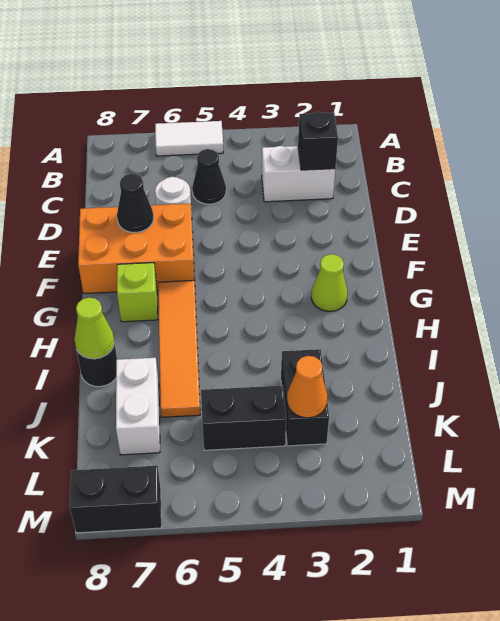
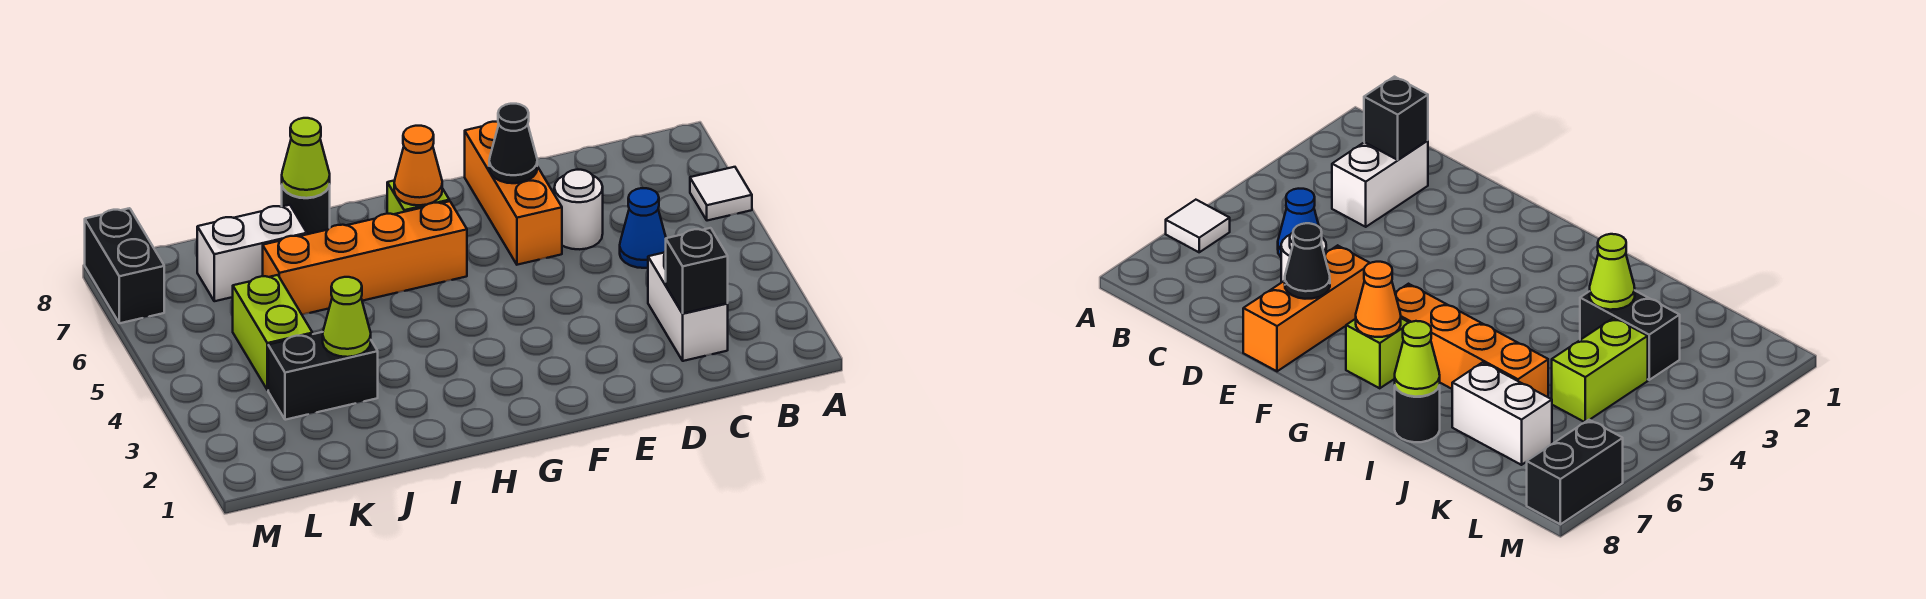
white tile A5:A6 level 1 -> white tile A6 level 1
black cone C5 level 1 -> blue cone C5 level 1
orange brick E6:F8 level 1 -> orange brick E6:E8 level 1
lime cone G2 level 1 -> lime cone J3 level 2
orange tile G6:J6 level 1 -> orange brick G6:J6 level 1
orange cone K3 level 2 -> orange cone G7 level 2
black brick K4:K5 level 1 -> lime brick K4:K5 level 1

